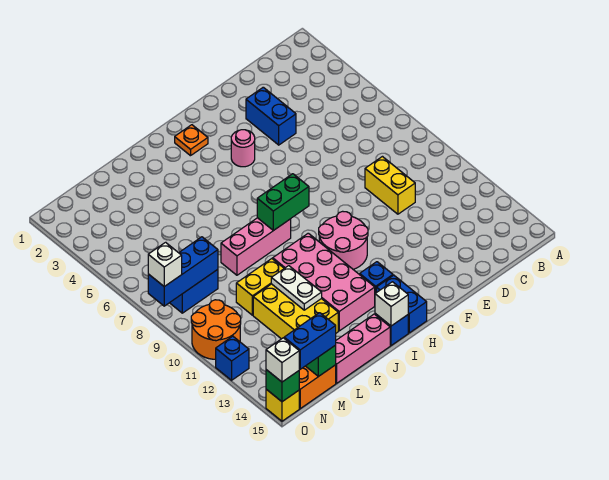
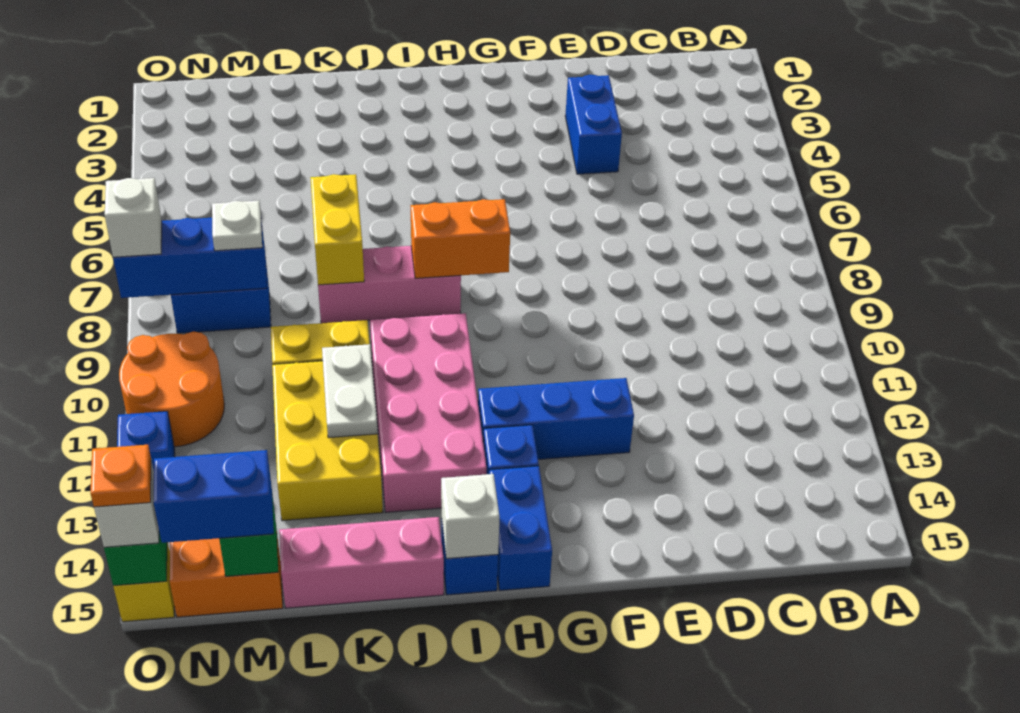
yellow brick D9:D10 level 1 -> yellow brick K7:K8 level 2
none -> blue brick F12:H12 level 1
pink round brick G4 level 1 -> none
pink round brick G10:H11 level 1 -> none
orange plate H2 level 1 -> orange plate O15 level 4
green brick H8:I8 level 2 -> orange brick H8:I8 level 2
none -> white plate M8 level 3

